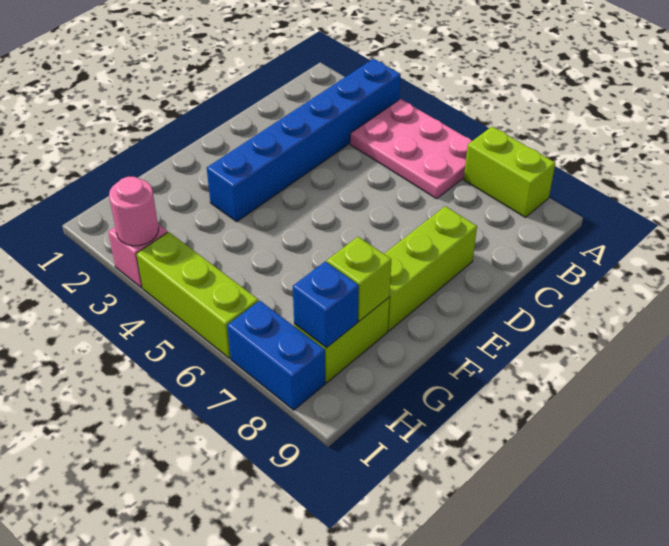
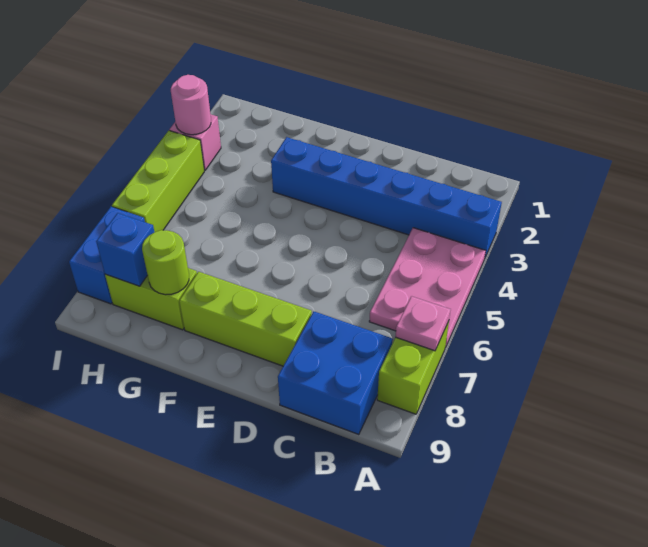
none -> pink plate A7 level 2
none -> blue brick B8:C9 level 1
lime brick G8 level 2 -> lime round brick G8 level 2

